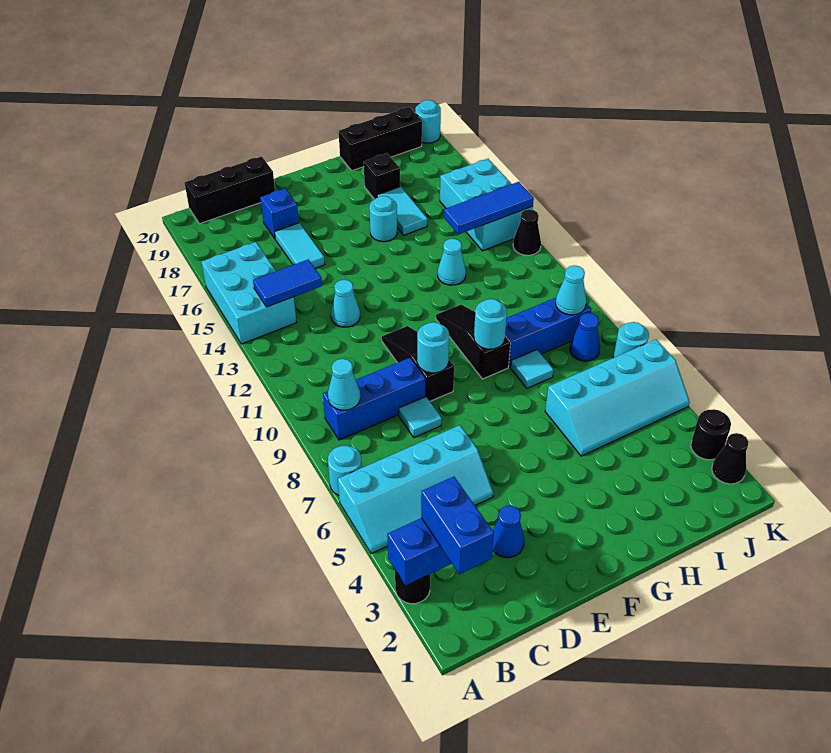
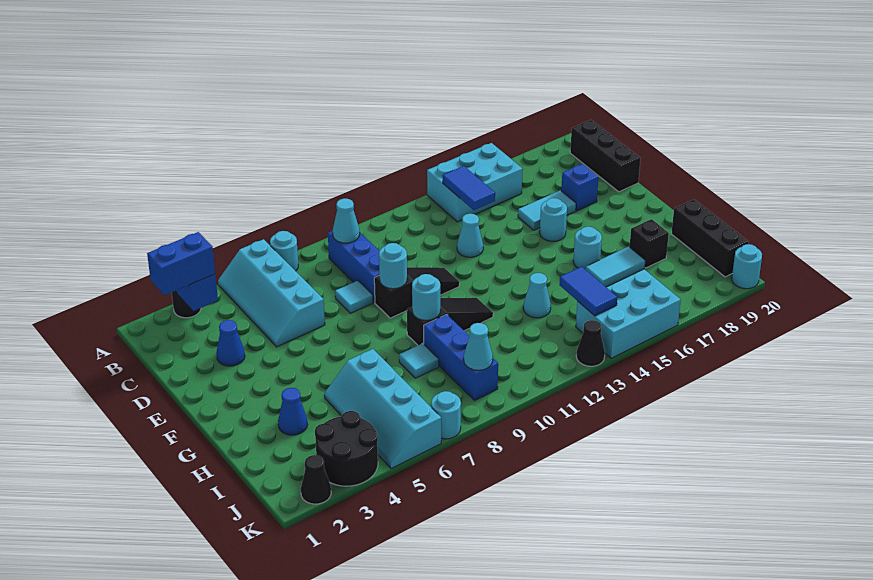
none -> cyan round brick E16 level 1
blue tile I14:K14 level 2 -> blue tile I14:J14 level 2
blue cone J8 level 1 -> blue cone H3 level 1
black round brick K3 level 1 -> black round brick J3:K4 level 1

